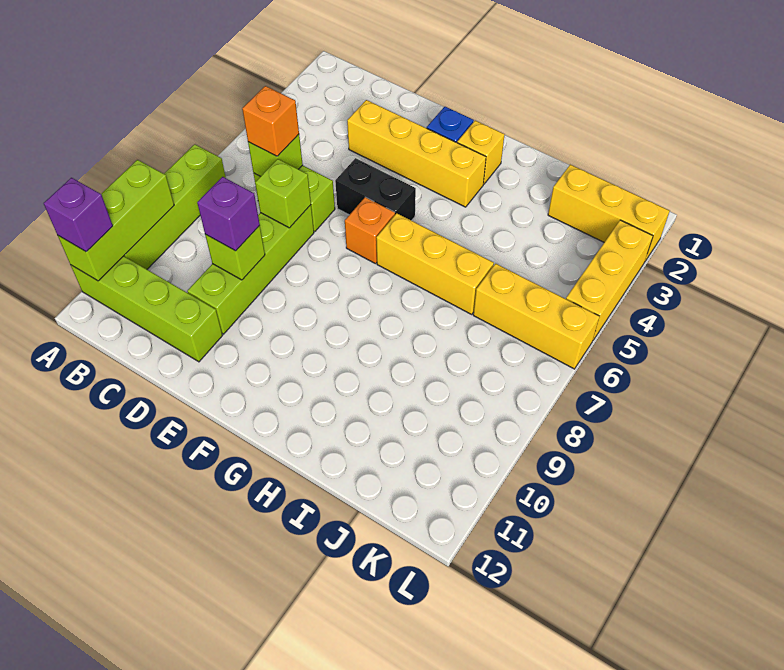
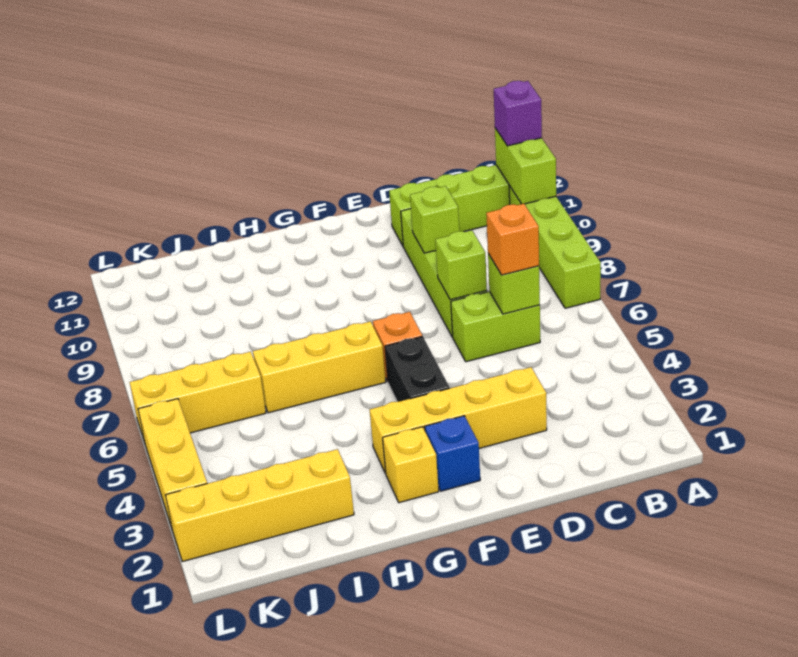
lime brick A9:A11 level 2 -> lime brick A10:A11 level 2
purple brick D9 level 3 -> none
black brick E5:F5 level 1 -> black brick F4:F5 level 1
yellow brick J2:L2 level 1 -> yellow brick I2:L2 level 1

